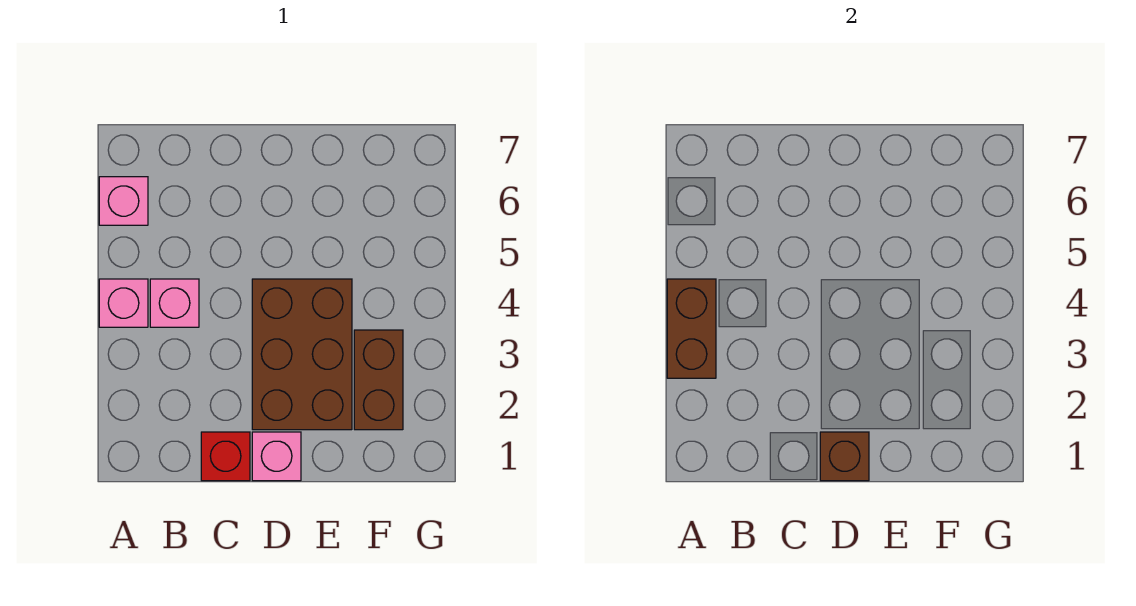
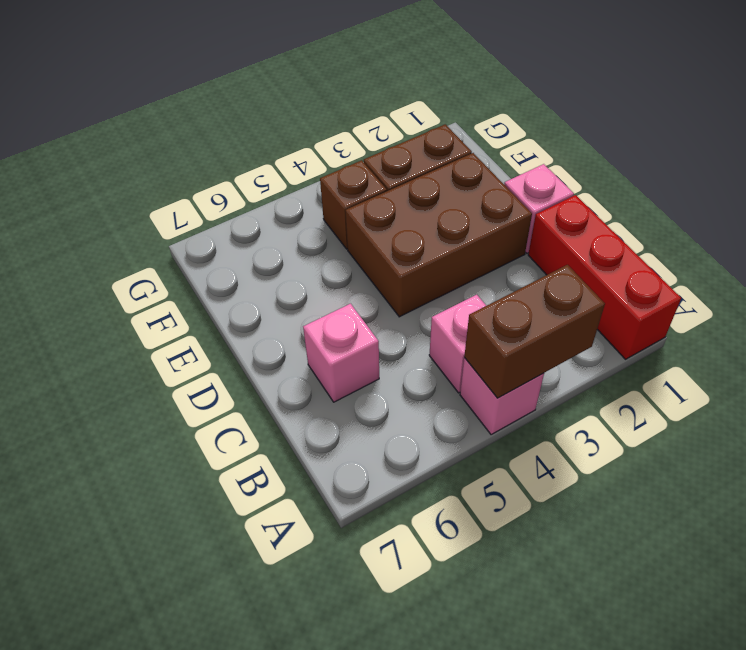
pink brick A6 level 1 -> pink brick C6 level 1
red brick C1 level 1 -> red brick A1:C1 level 1
brown brick D1 level 2 -> brown brick F4 level 1

